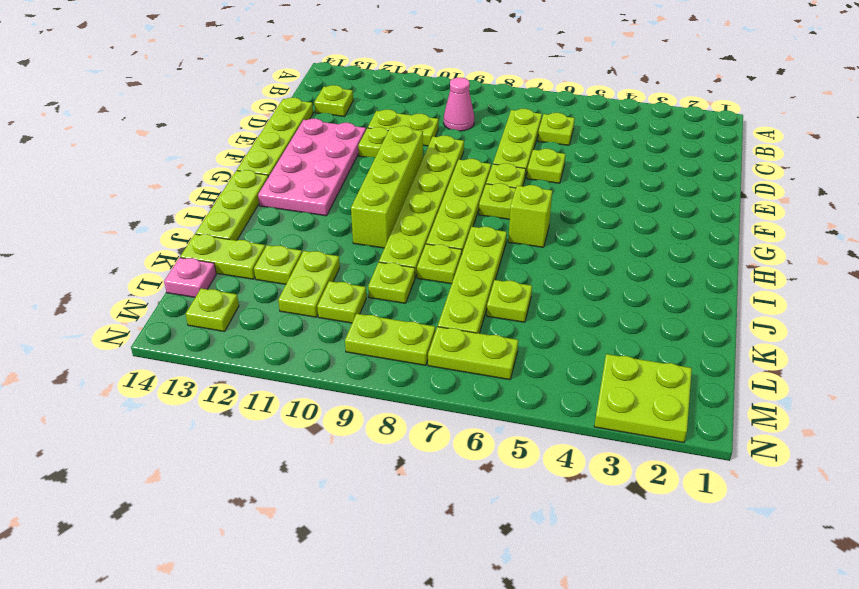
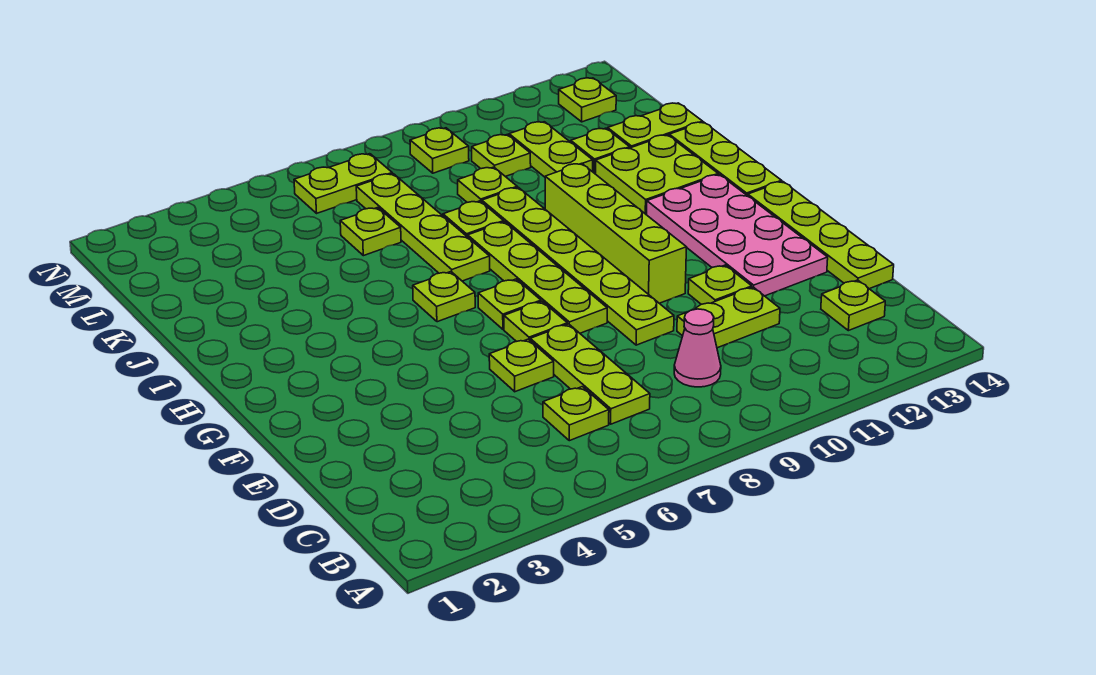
lime brick H6 level 1 -> lime plate H6 level 1
pink plate L14 level 1 -> none
lime plate M2:N3 level 1 -> lime plate I12:J13 level 1
lime plate M8:M9 level 1 -> lime plate M9 level 1

